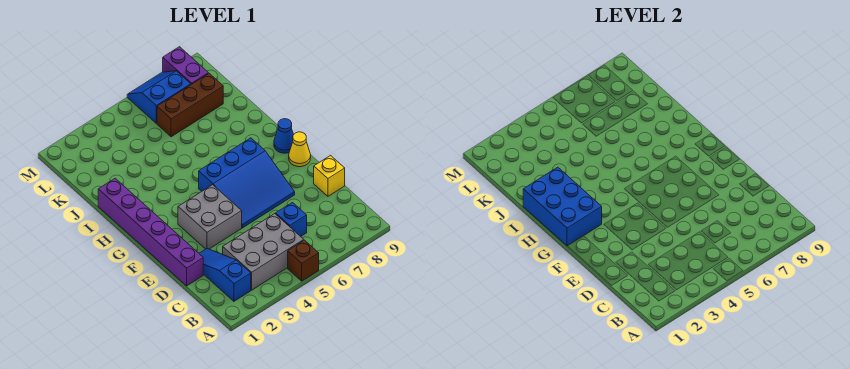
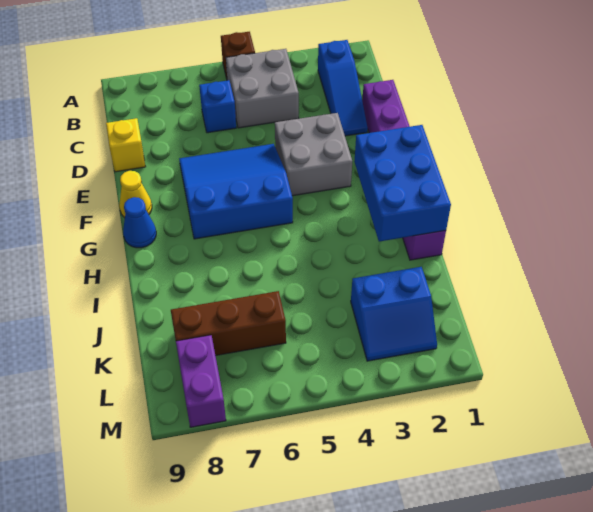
grey brick B3:C5 level 1 -> grey brick B4:C5 level 1
blue slope L6:M7 level 1 top L -> blue slope K2:L3 level 1 top K

